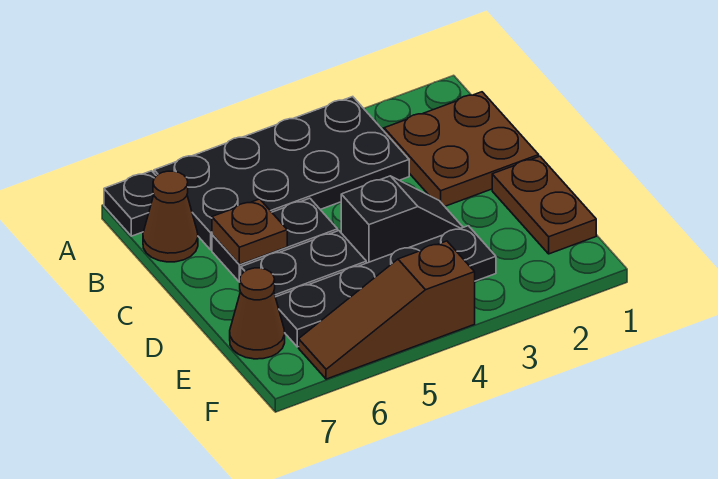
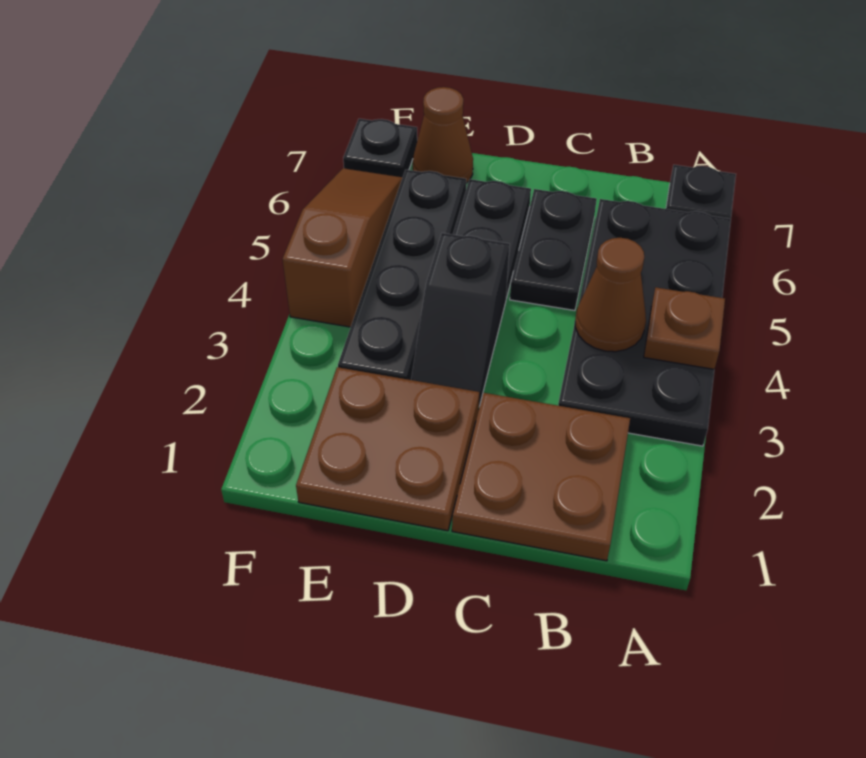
brown cone B7 level 1 -> brown cone B4 level 2
brown plate C6 level 2 -> brown plate A4 level 2
brown plate D1:E1 level 1 -> brown plate D1:E2 level 1
none -> black plate F7 level 1

